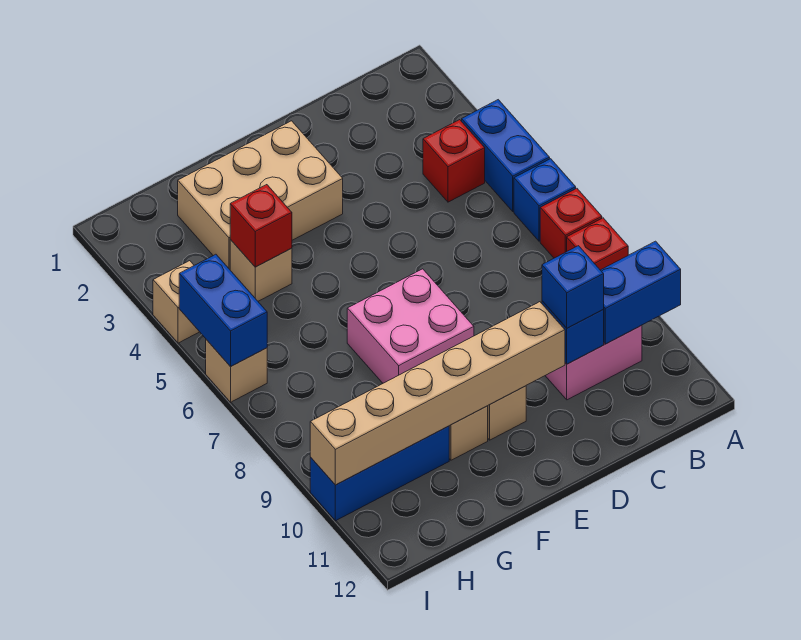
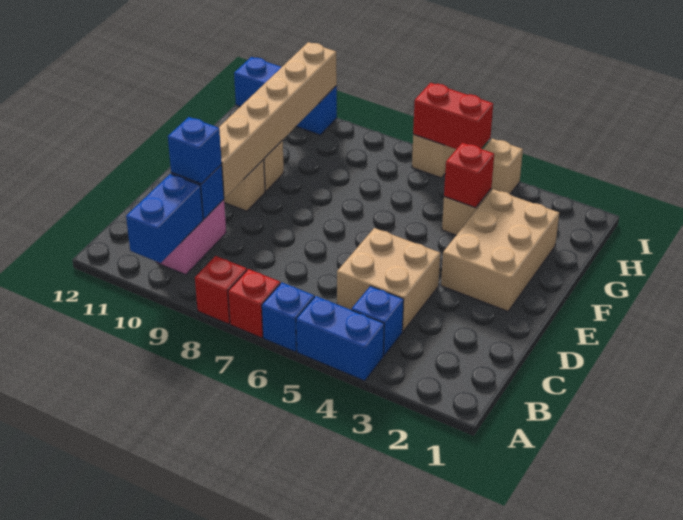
red brick B4 level 1 -> blue brick B4 level 1
none -> tan brick C4:D5 level 1
pink brick E7:F8 level 1 -> none
blue brick G10:I10 level 1 -> blue brick I10:I12 level 1
blue brick I5:I6 level 2 -> red brick I5:I6 level 2

